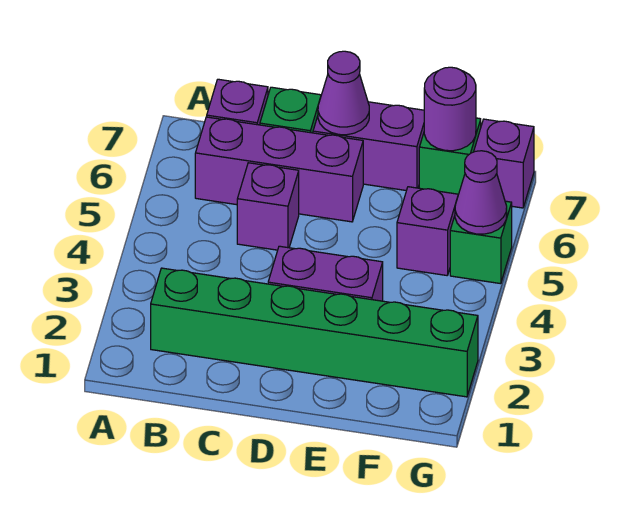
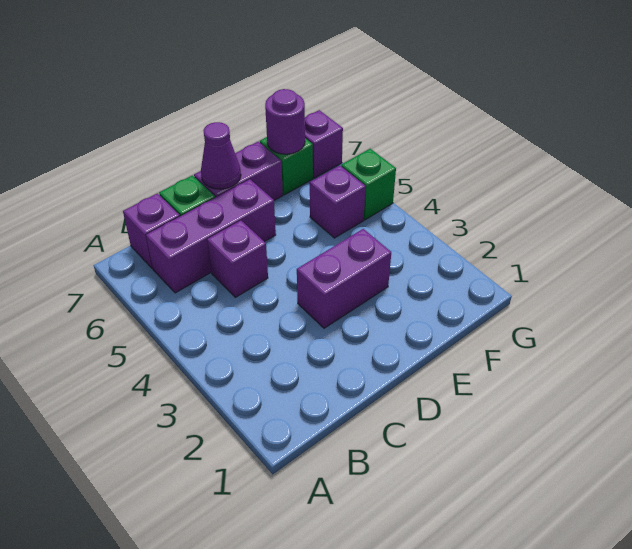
green brick B2:G2 level 1 -> none
purple cone G5 level 2 -> none

